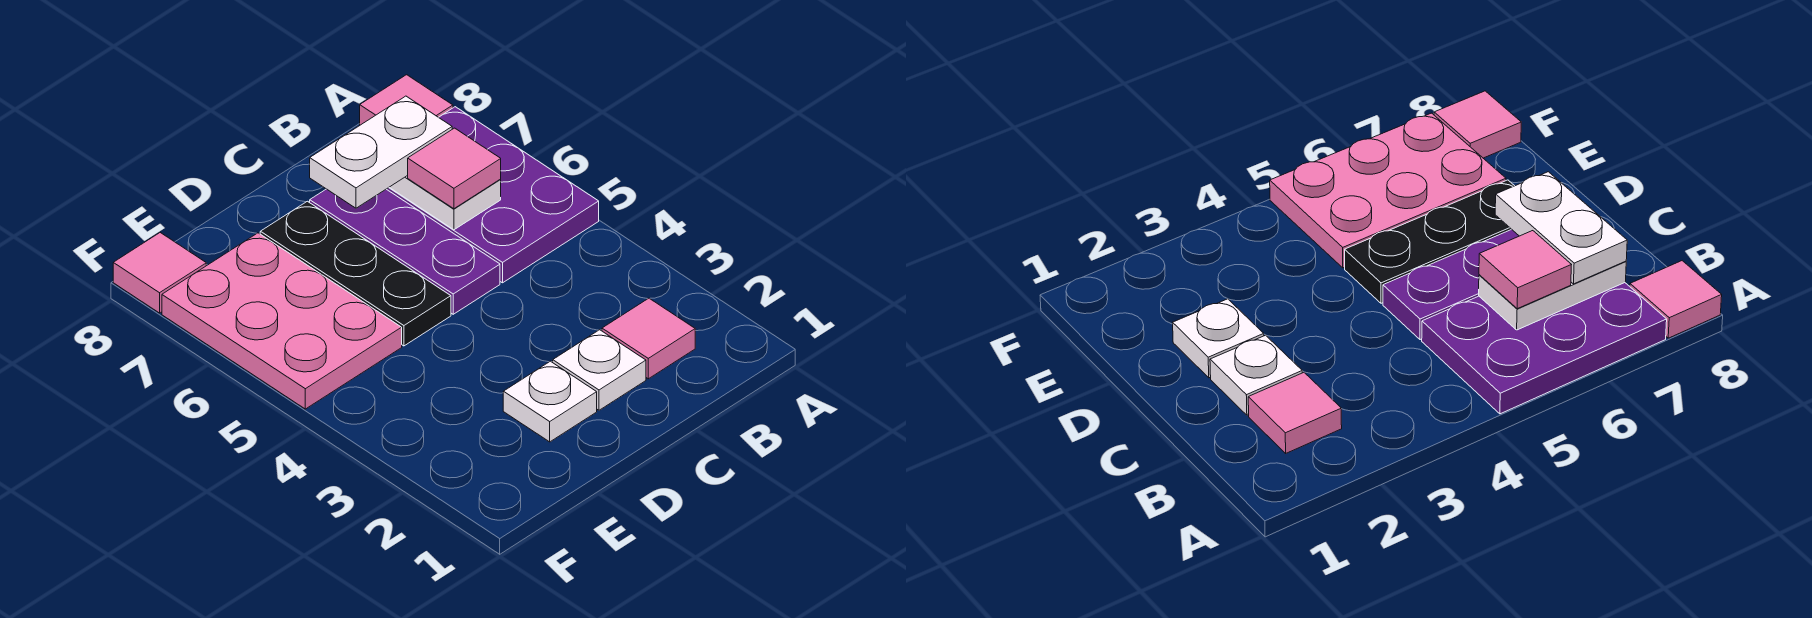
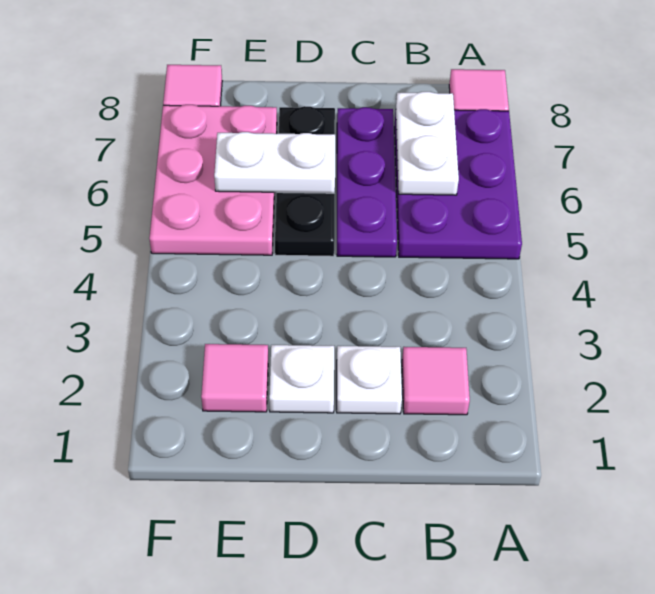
pink tile B6 level 3 -> pink tile E2 level 1
white plate B7:C7 level 3 -> white plate D6:E6 level 2

